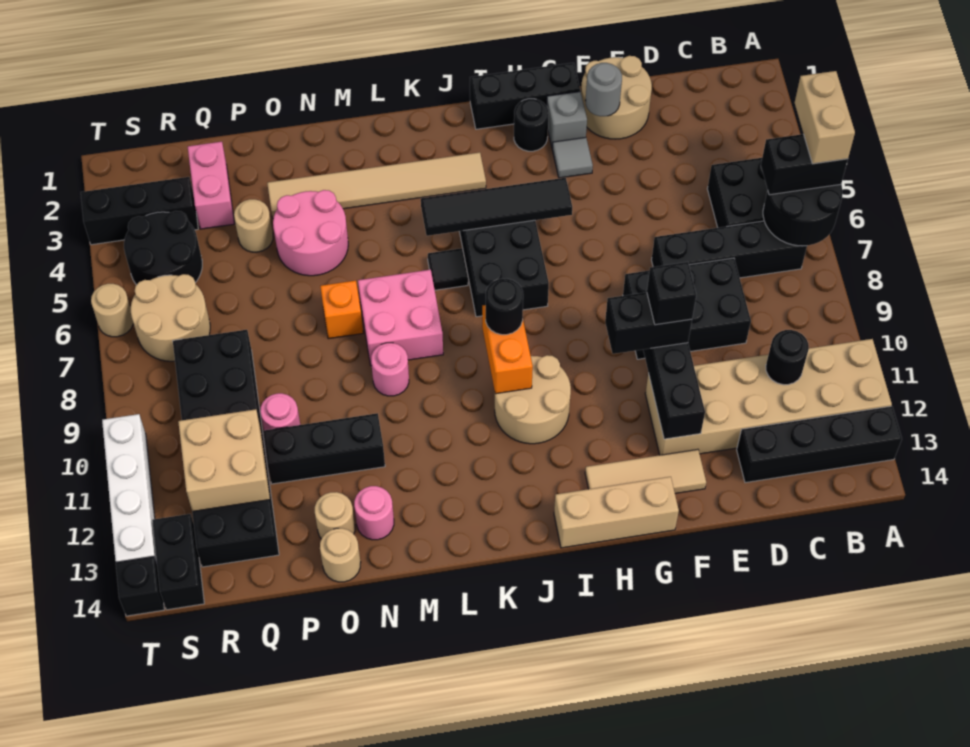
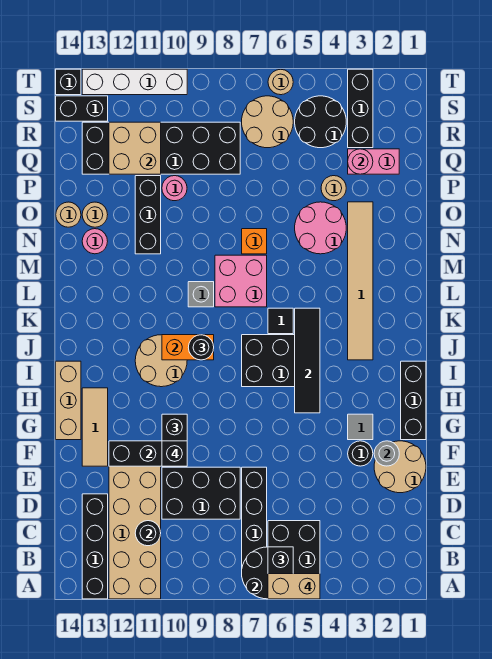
black brick D8:F9 level 1 -> black brick D8:E10 level 1
grey brick G2 level 1 -> grey brick L9 level 1
black round brick H2 level 1 -> black round brick F3 level 1
pink round brick M9 level 1 -> pink round brick Q3 level 2

